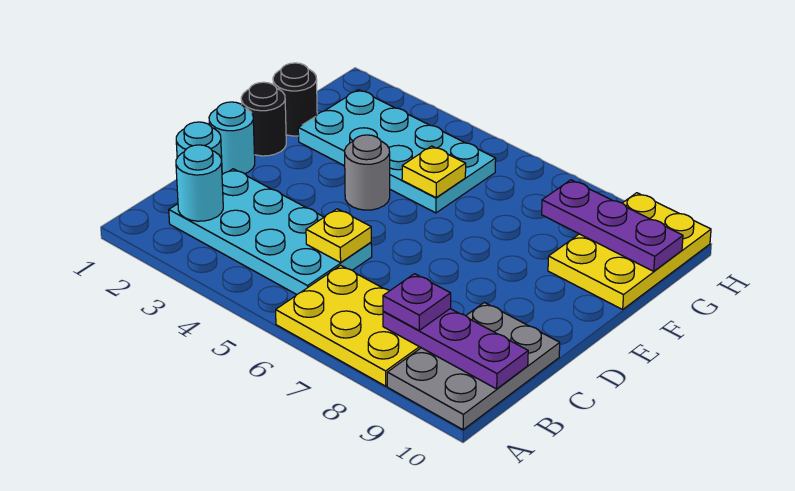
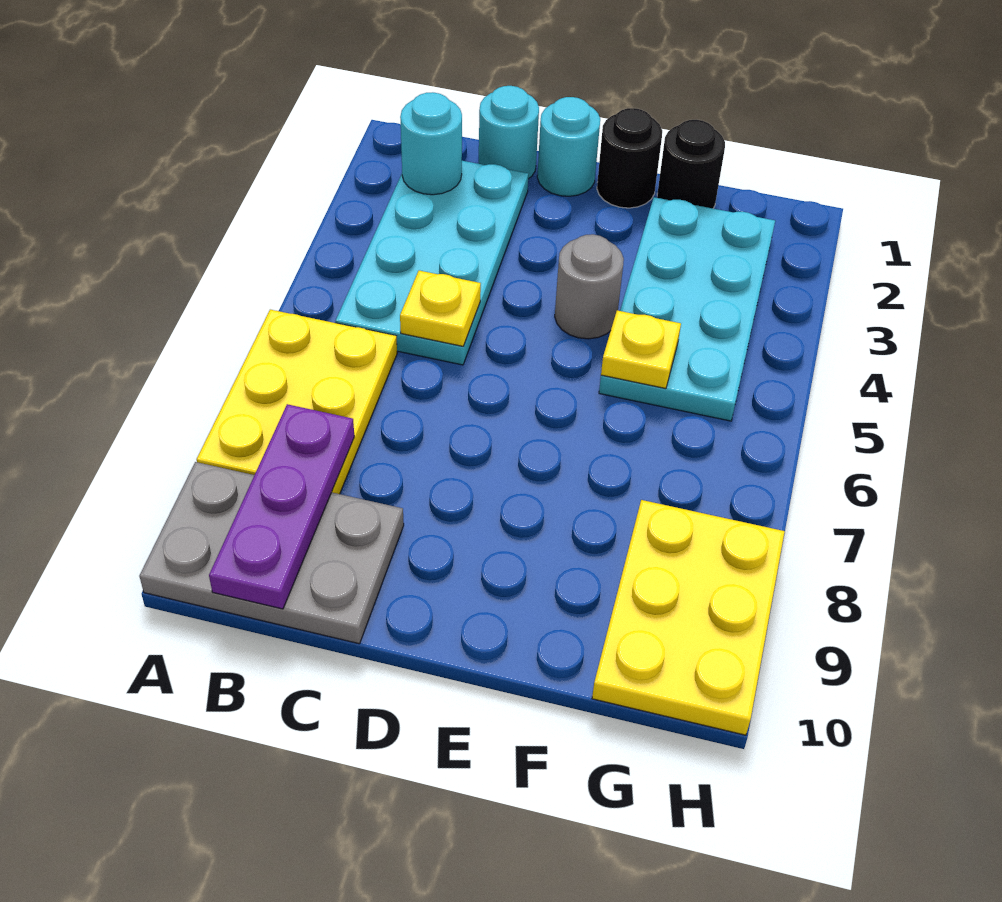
purple plate B8 level 3 -> none
yellow plate F9:H10 level 1 -> yellow plate G8:H10 level 1
purple plate G8:G10 level 2 -> none

